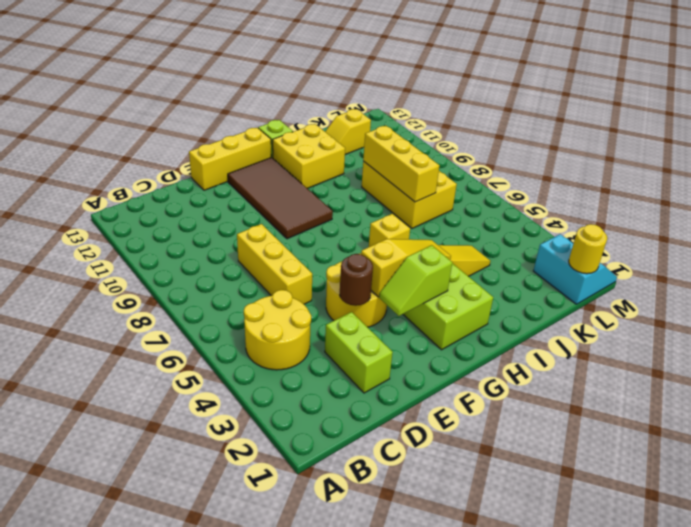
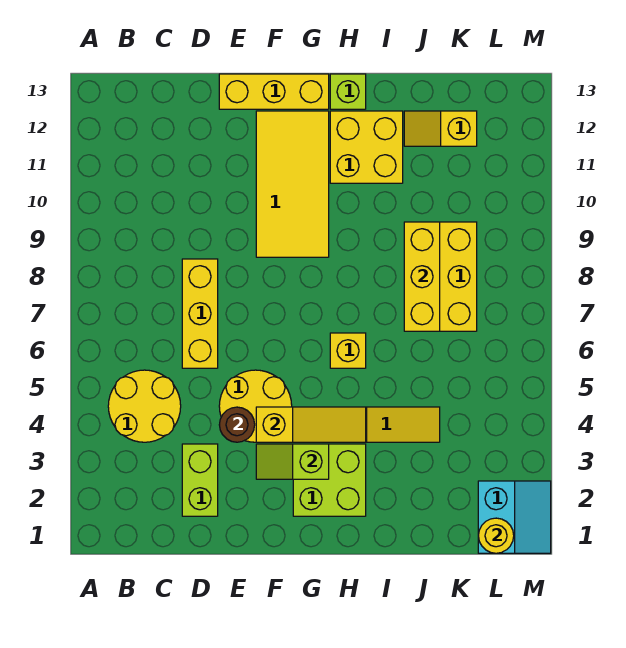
brown tile F9:G12 level 1 -> yellow tile F9:G12 level 1

